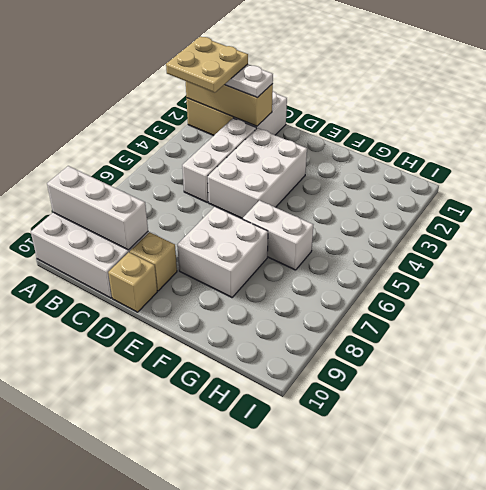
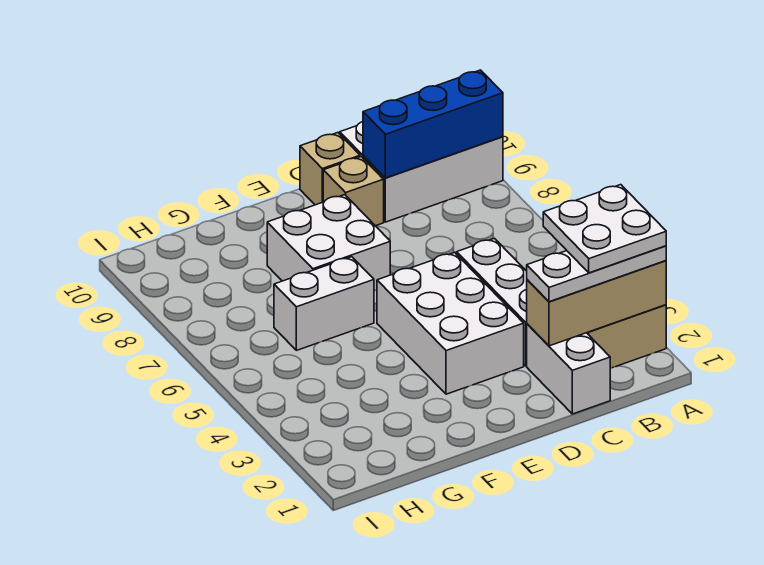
tan plate A2:B3 level 4 -> white plate A2:B3 level 4
white brick A9:C9 level 2 -> blue brick A9:C9 level 2

